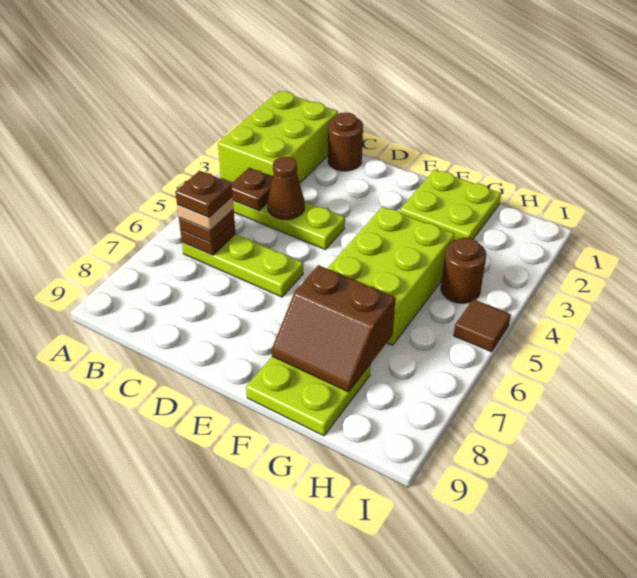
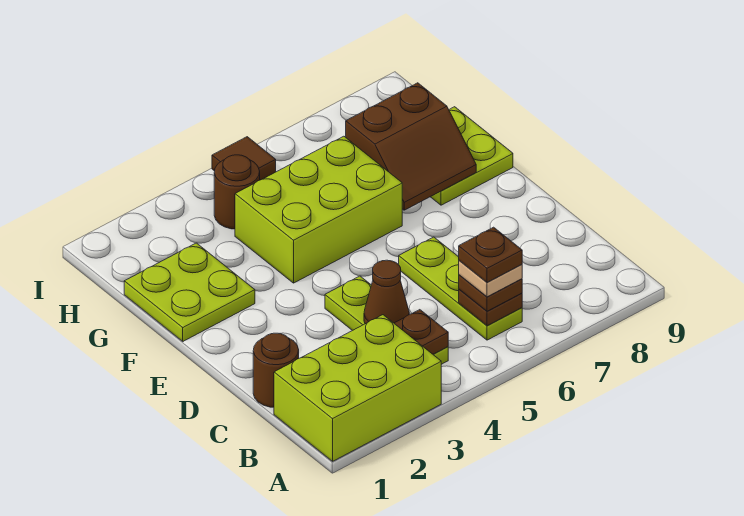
brown slope F7:G8 level 2 top 7 -> brown slope F7:G8 level 2 top G

